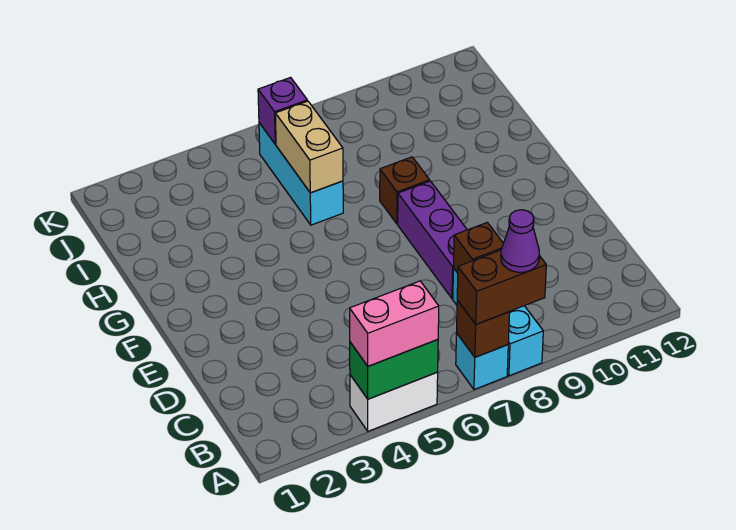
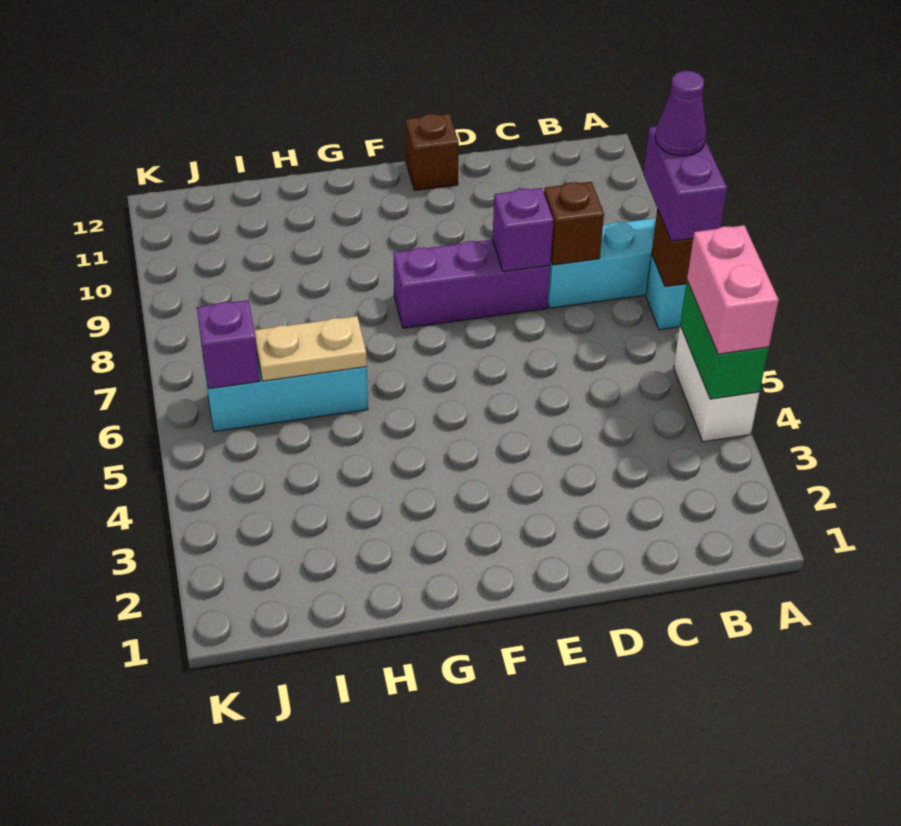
brown brick A7:A8 level 3 -> purple brick A7:A8 level 3
none -> purple brick D8 level 2
brown brick G8 level 1 -> brown brick E12 level 1
tan brick H6:I6 level 2 -> tan plate H6:I6 level 2

